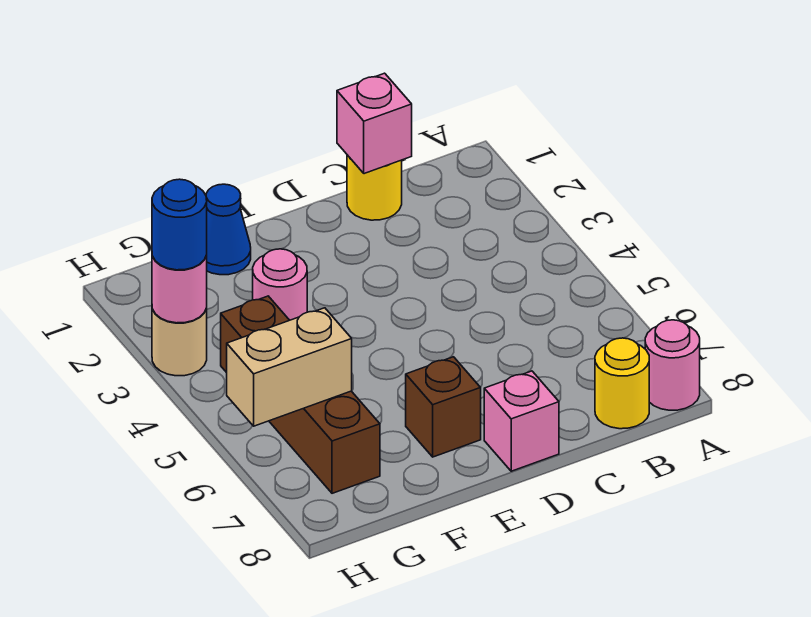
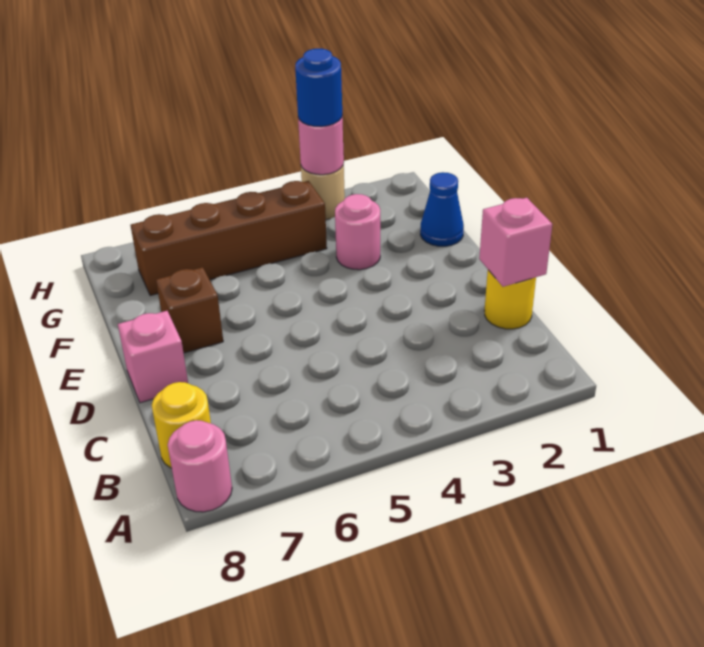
tan brick G6:H6 level 2 -> none

